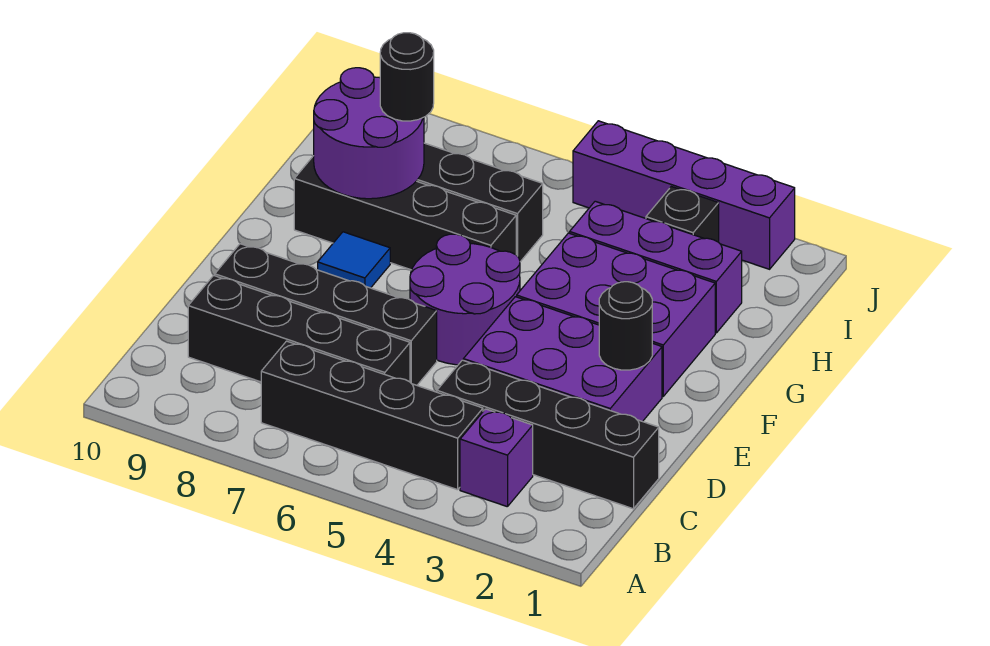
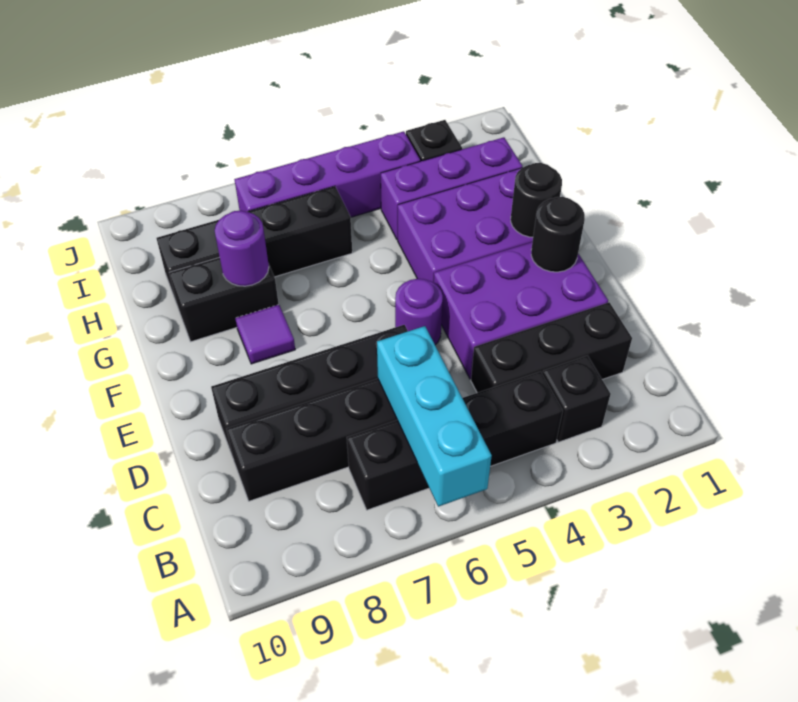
none -> cyan brick A6:C6 level 2
purple brick B3 level 1 -> black brick B3 level 1
black brick C1:C4 level 1 -> black brick C2:C4 level 1
purple round brick E5:F6 level 1 -> purple round brick E5 level 1
blue tile F8 level 1 -> purple tile F8 level 1
black brick G6:G9 level 1 -> black brick G8:G9 level 1
purple round brick G8:H9 level 2 -> purple round brick G8 level 2
black round brick H8 level 3 -> black round brick F2 level 2
purple brick J2:J5 level 1 -> purple brick I4:I7 level 1

